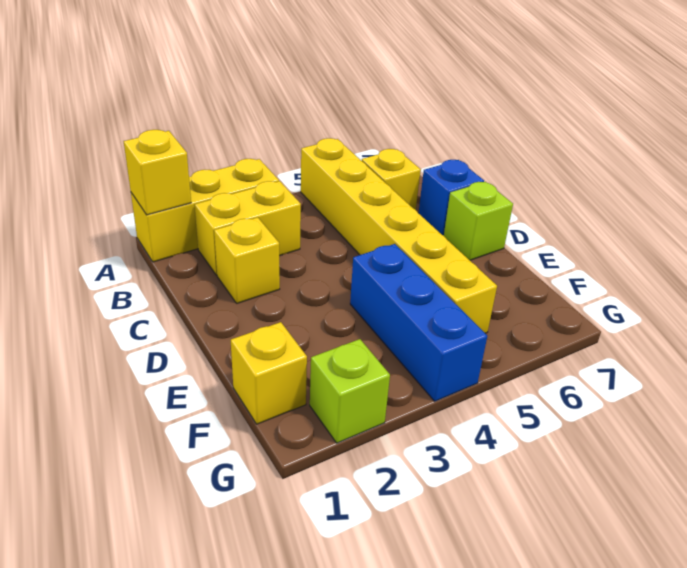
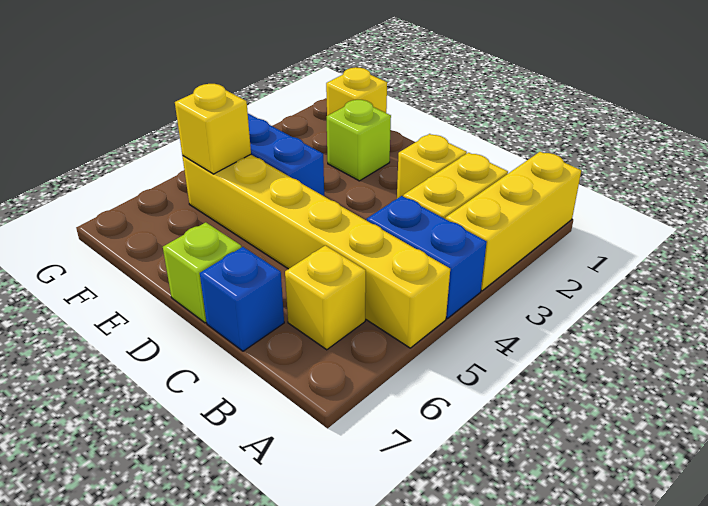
yellow brick A1 level 2 -> yellow brick F5 level 2
none -> blue brick A4:B4 level 1
lime brick G2 level 1 -> lime brick E2 level 1

